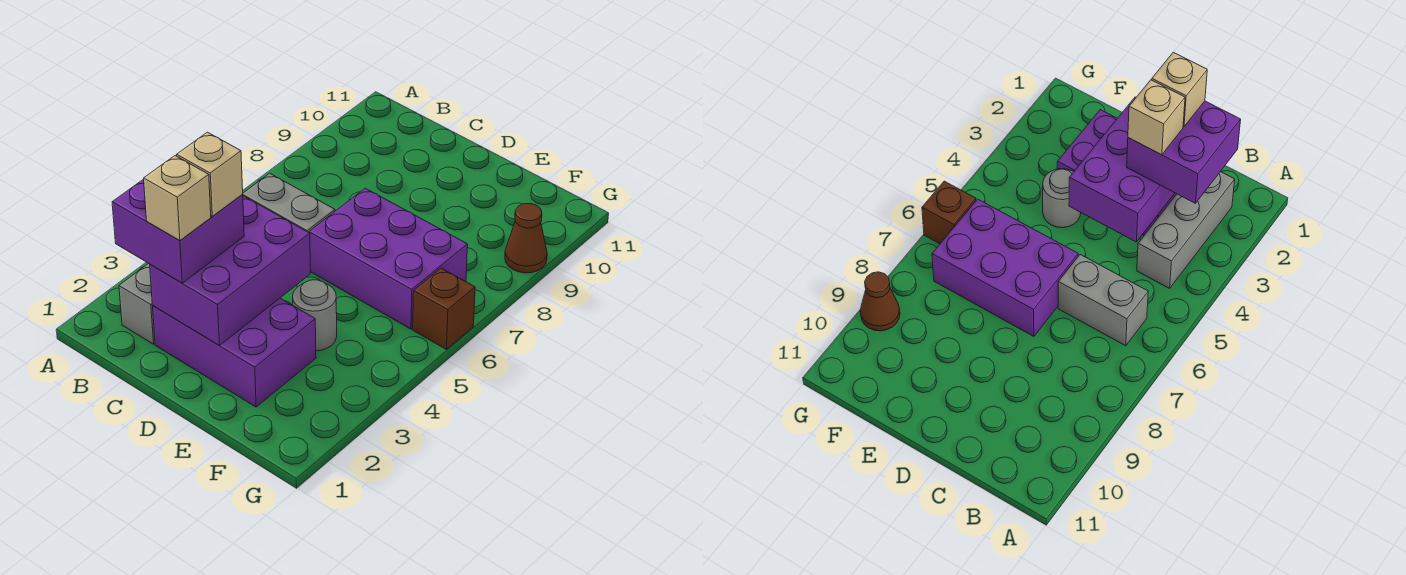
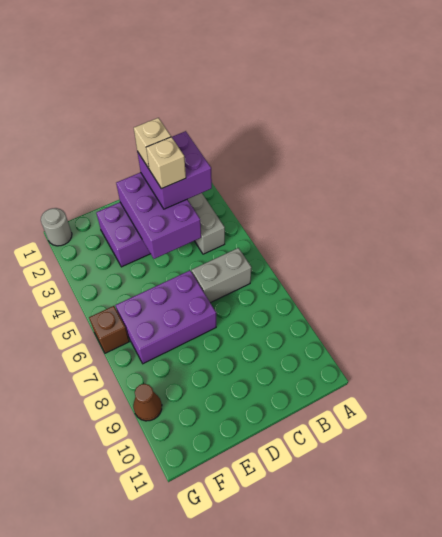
grey round brick E4 level 1 -> grey round brick G1 level 1

